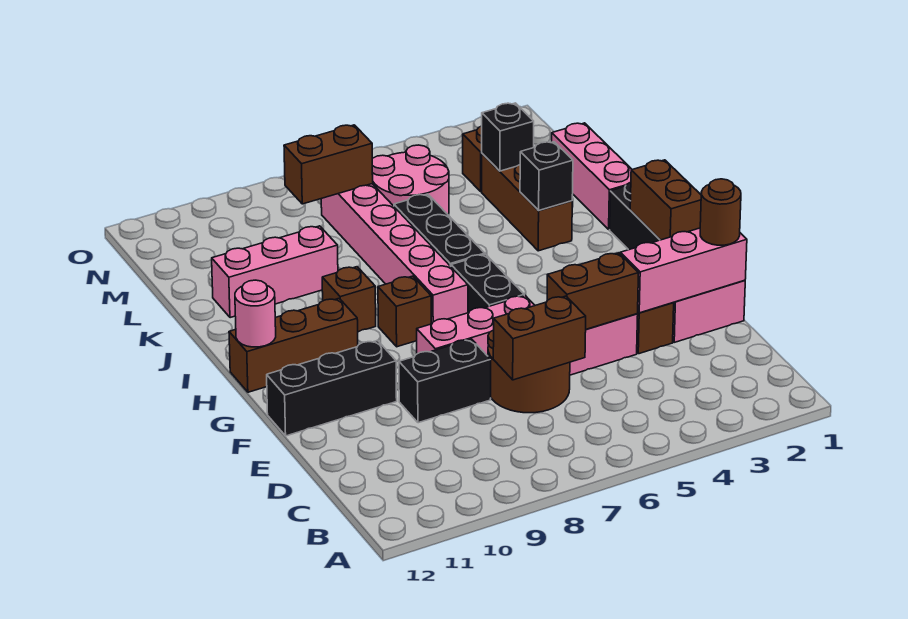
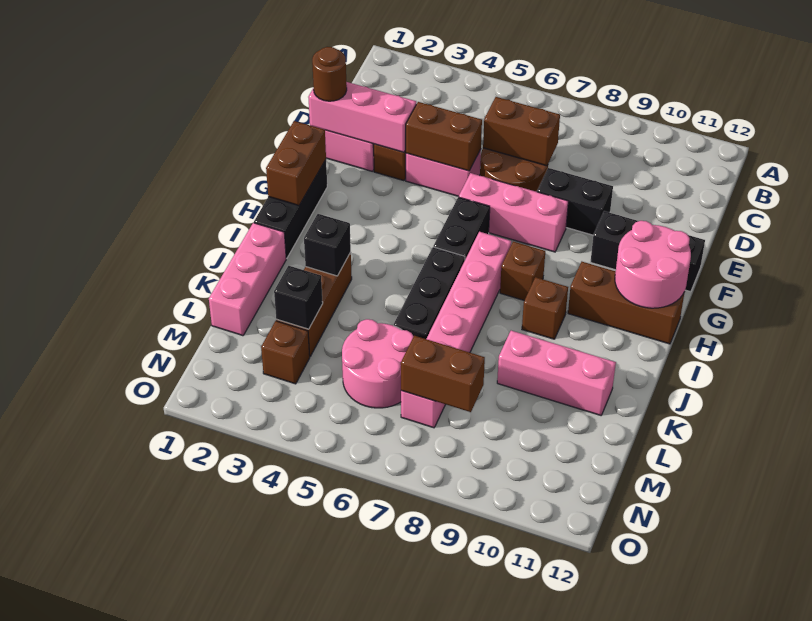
pink round brick H12 level 2 -> pink round brick G11:H12 level 2

